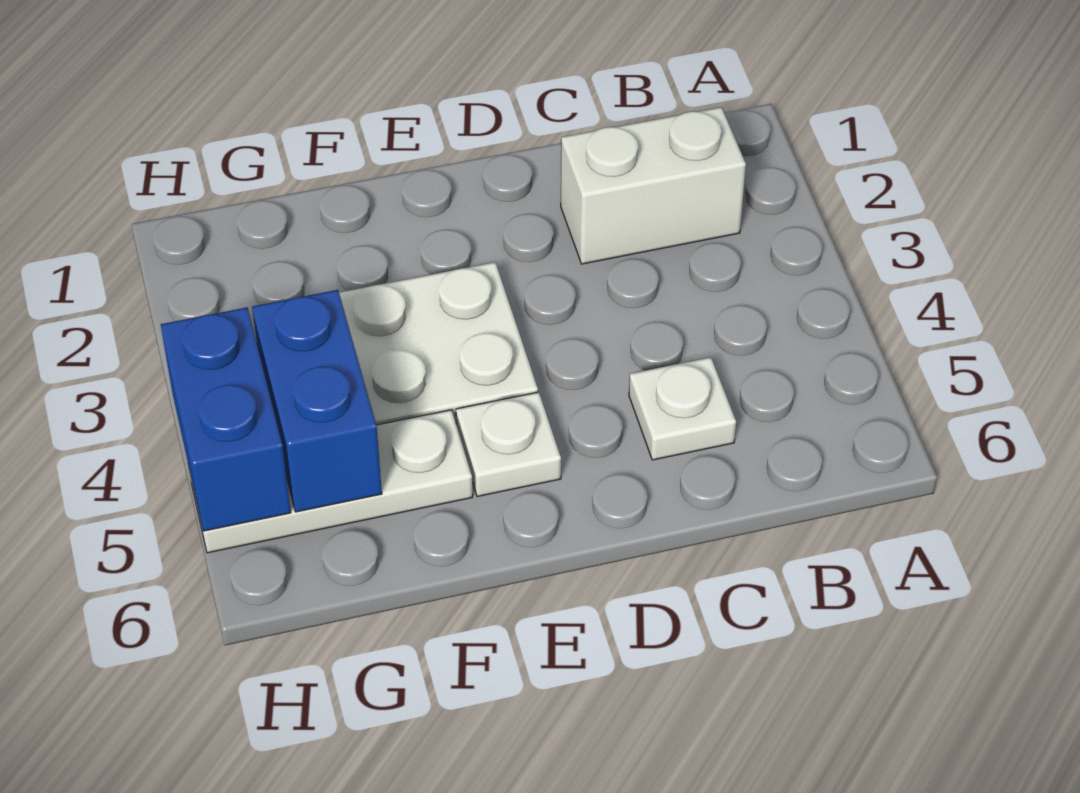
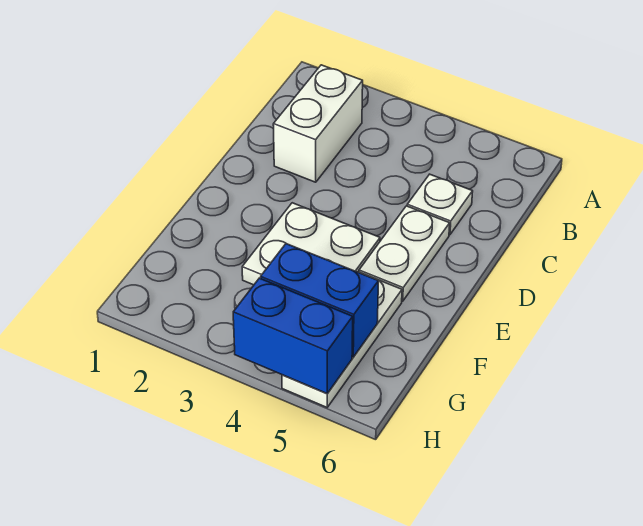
white plate E5 level 1 -> white plate D5:E5 level 1

